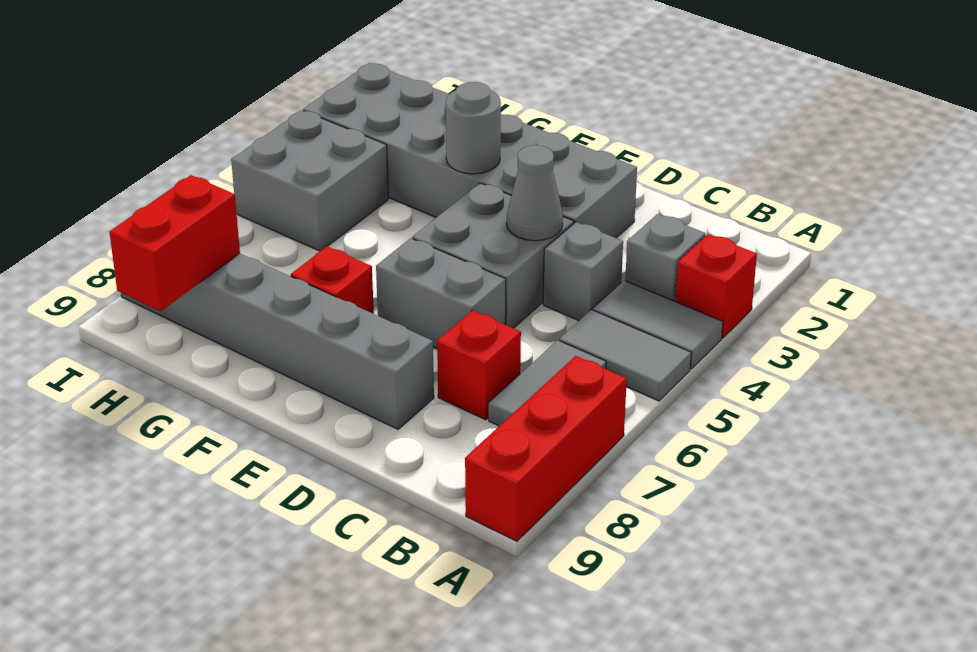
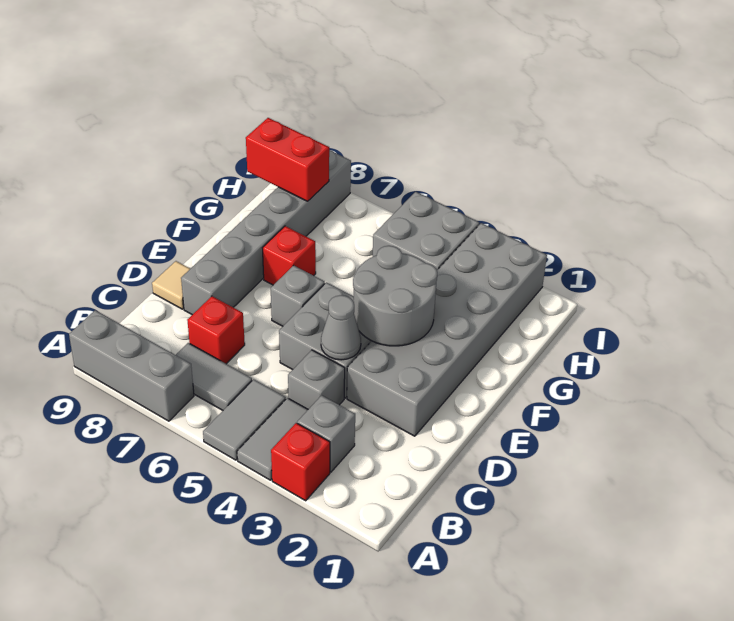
red brick A7:A9 level 1 -> grey brick A7:A9 level 1
grey brick D6:E6 level 1 -> grey brick E6 level 1
none -> tan tile D9 level 1
grey round brick F3 level 2 -> grey round brick E3:F4 level 2

